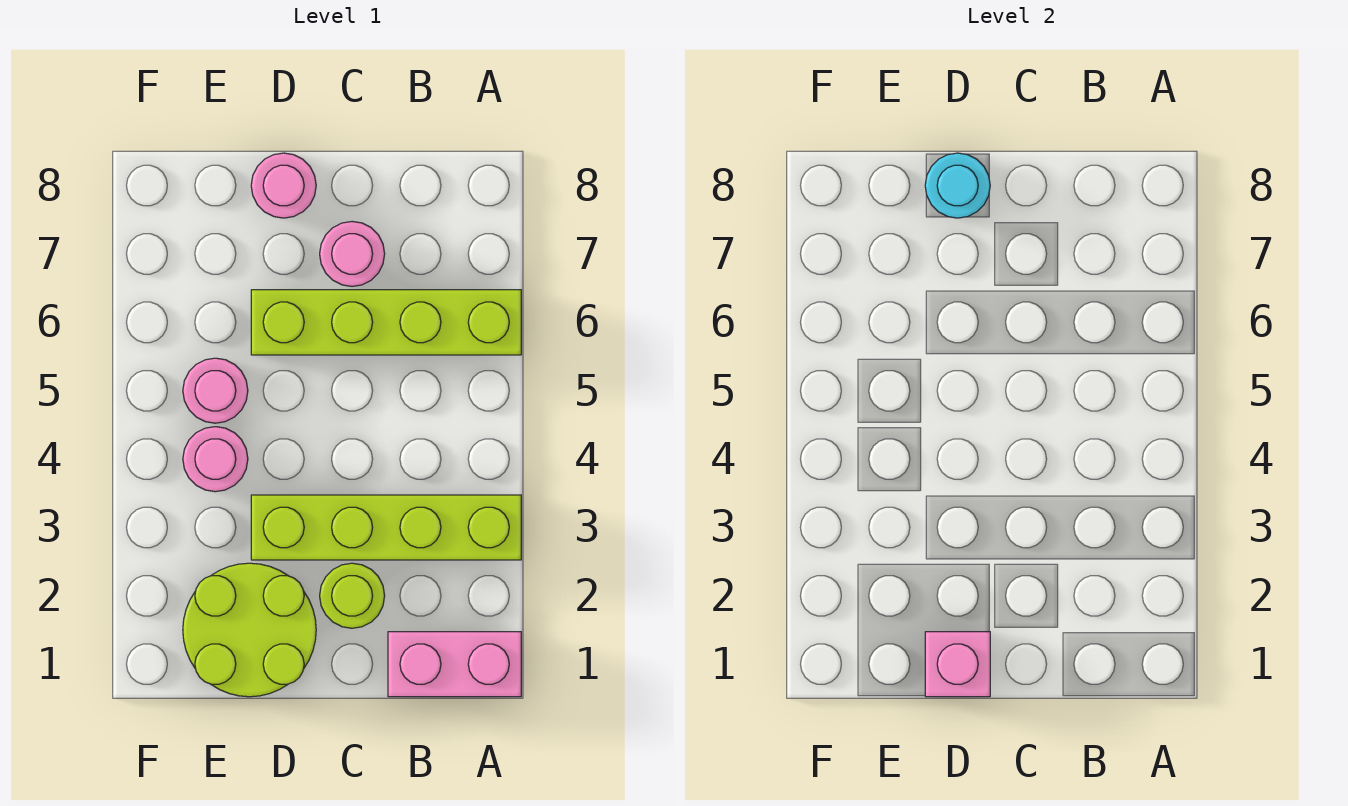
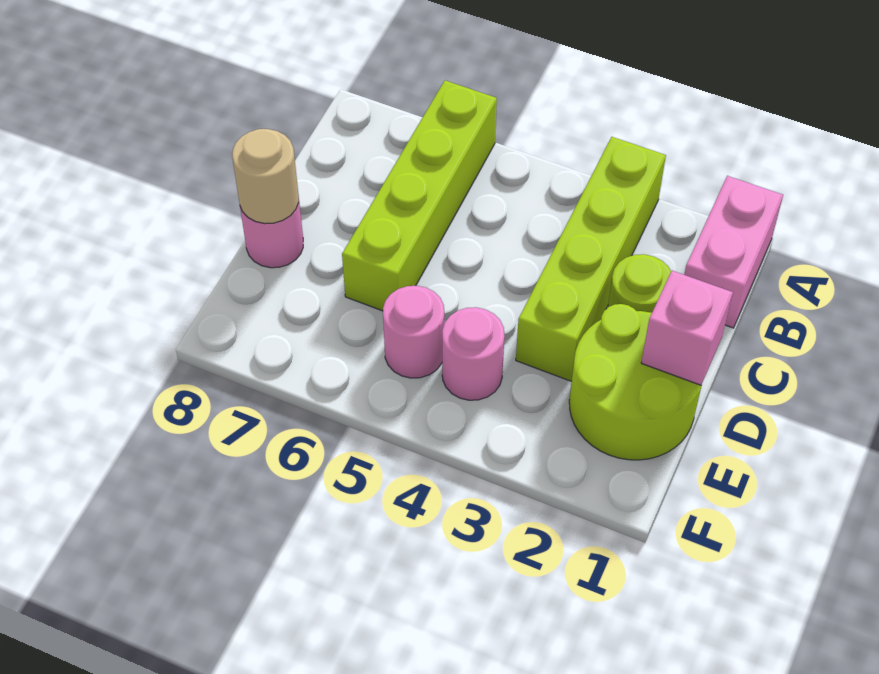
pink round brick C7 level 1 -> none
cyan round brick D8 level 2 -> tan round brick D8 level 2

